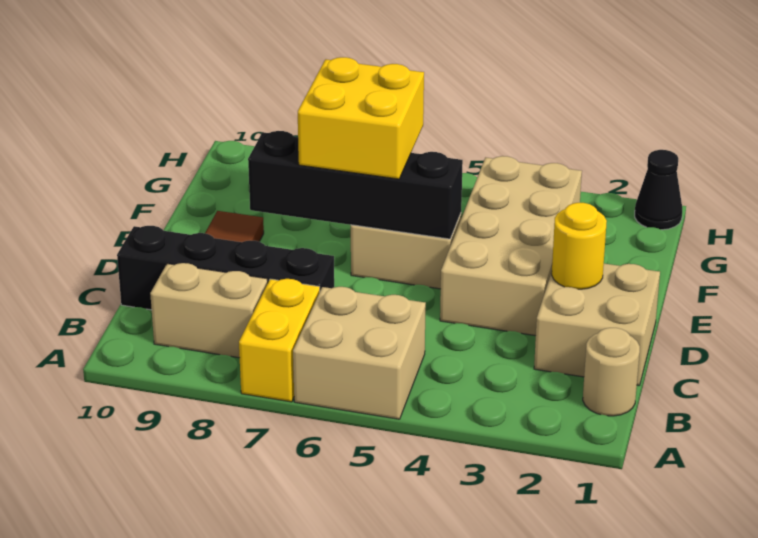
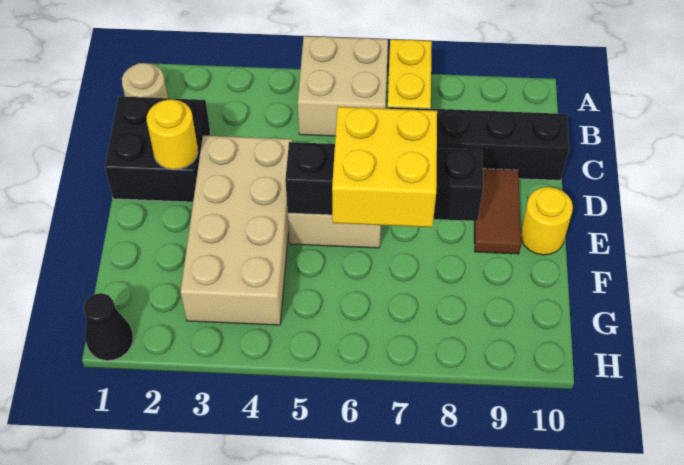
tan brick B8:B9 level 1 -> none
tan brick C1:D2 level 1 -> black brick C1:D2 level 1
none -> yellow round brick E10 level 1

